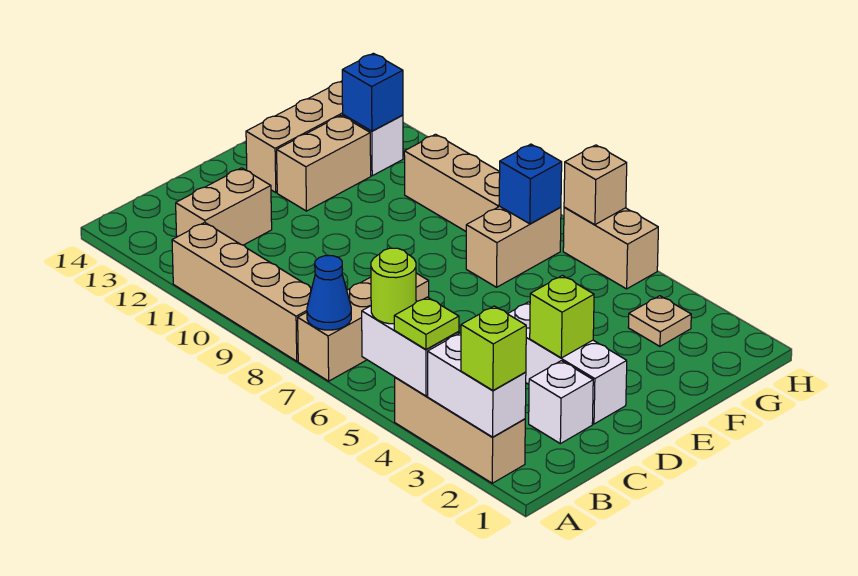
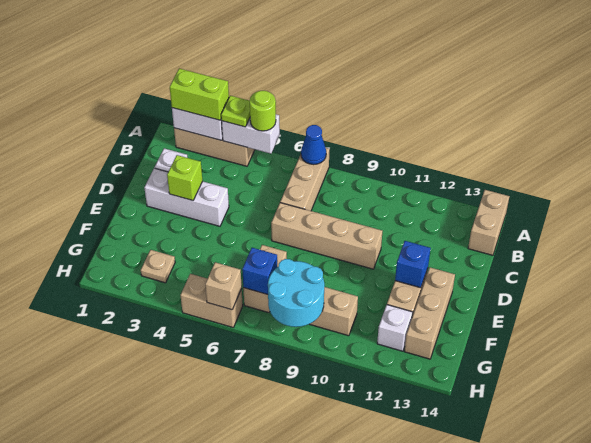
lime brick A2 level 3 -> lime brick A2:A3 level 3
tan brick A8:A11 level 1 -> tan brick D7:D10 level 1
tan brick B12:C12 level 1 -> tan brick A14:B14 level 1
none -> cyan round brick G8:H9 level 2
blue brick G12 level 2 -> blue brick E12 level 2

